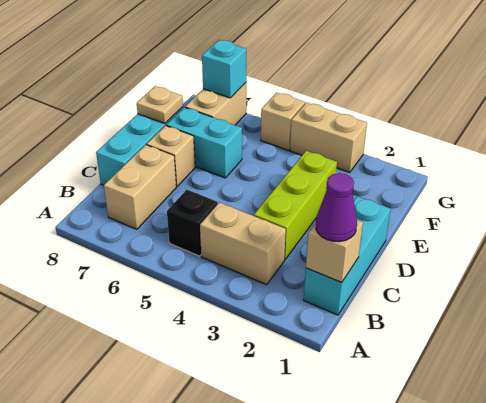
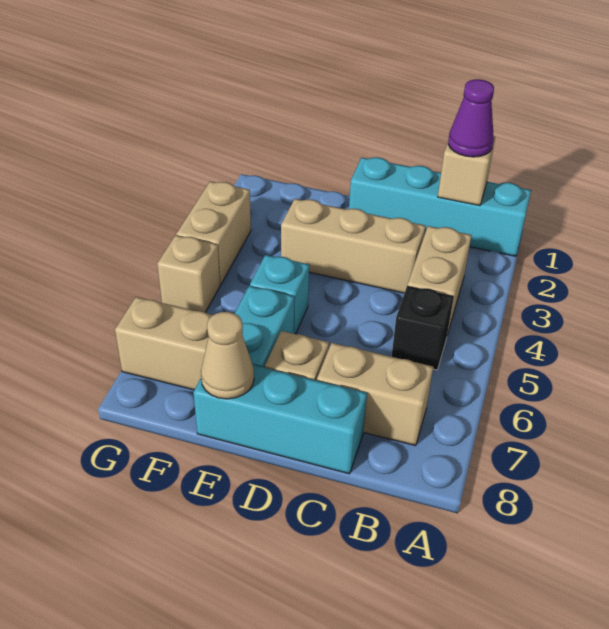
cyan brick B1:D1 level 1 -> cyan brick A1:D1 level 1
lime brick C3:E3 level 1 -> tan brick C3:E3 level 1
tan plate E8 level 2 -> tan cone E8 level 2
cyan brick G7 level 2 -> cyan brick E5 level 1

